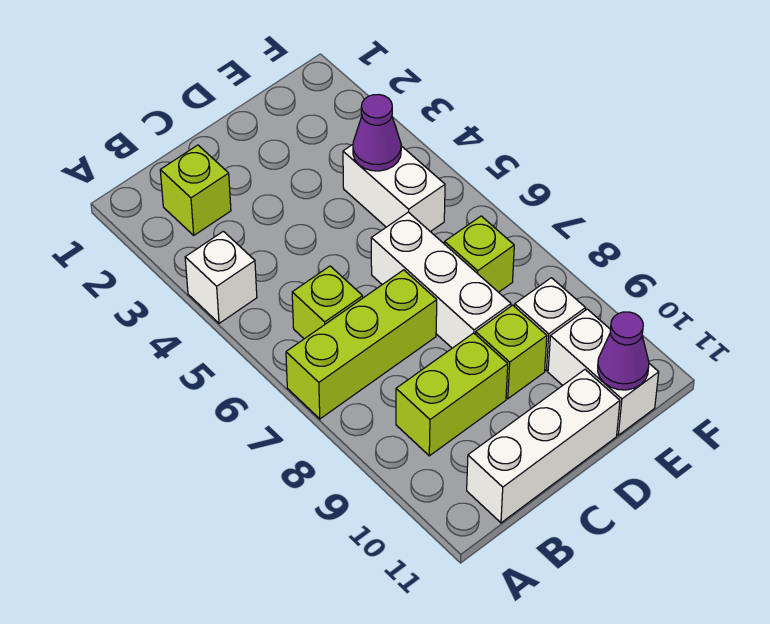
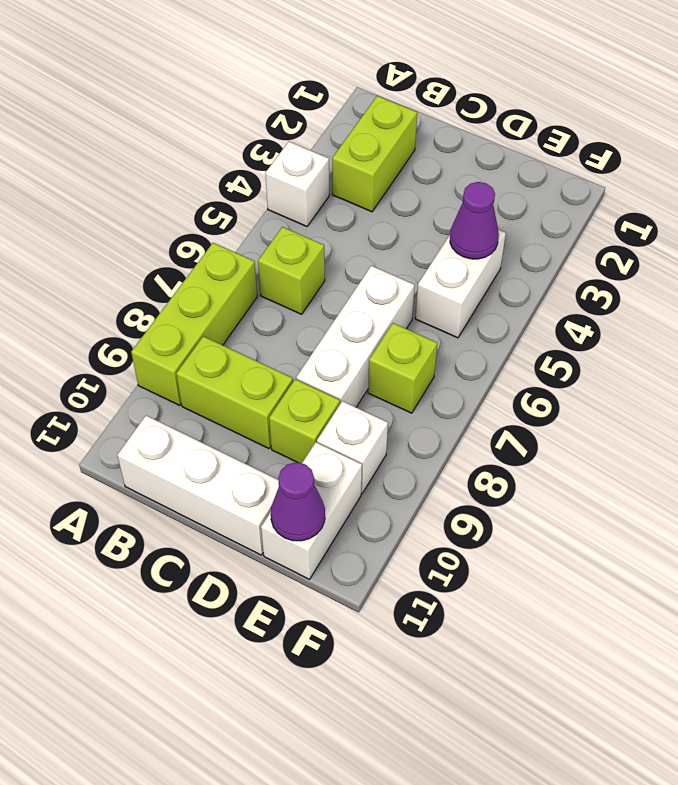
lime brick A7:C7 level 1 -> lime brick A7:A9 level 1
lime brick B2 level 1 -> lime brick B2:B3 level 1

